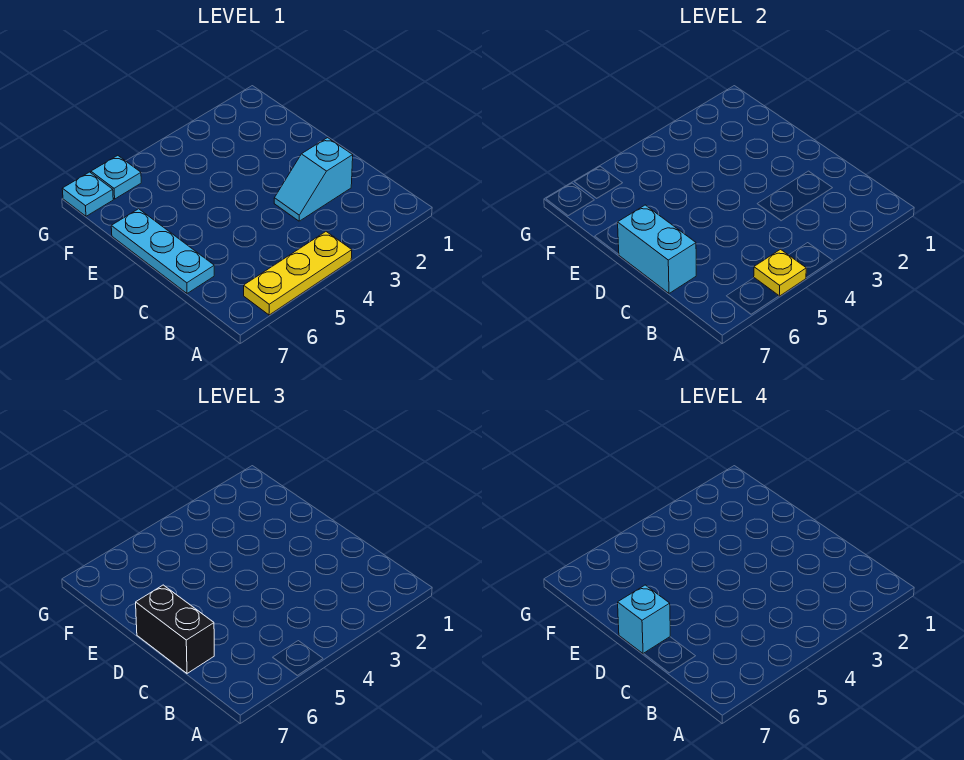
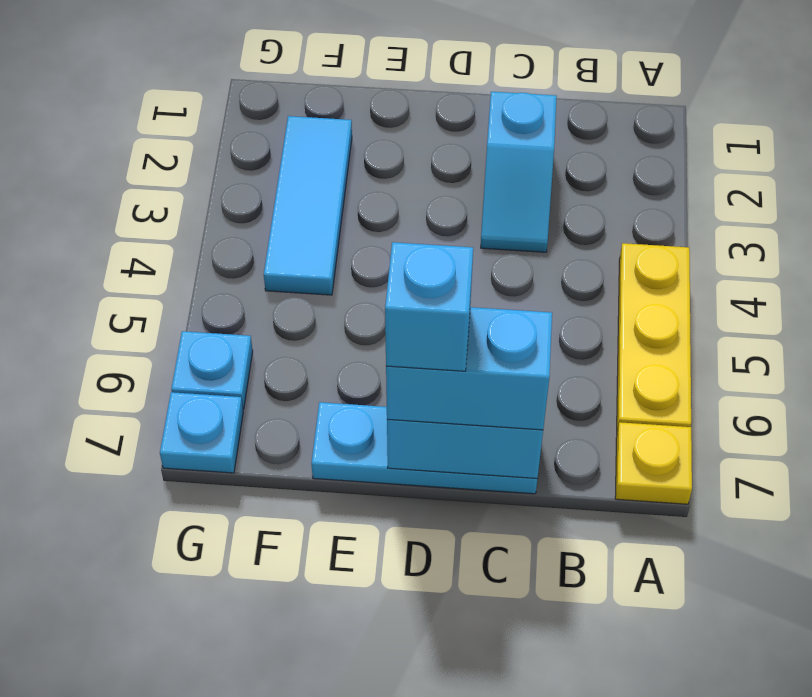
yellow plate A5 level 2 -> yellow plate A7 level 1
black brick C7:D7 level 3 -> cyan brick C7:D7 level 3
none -> cyan tile F2:F4 level 1

